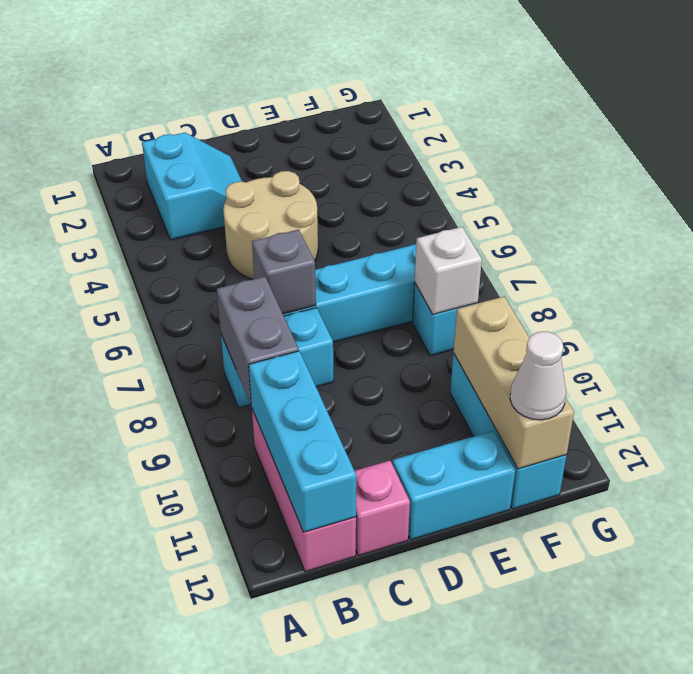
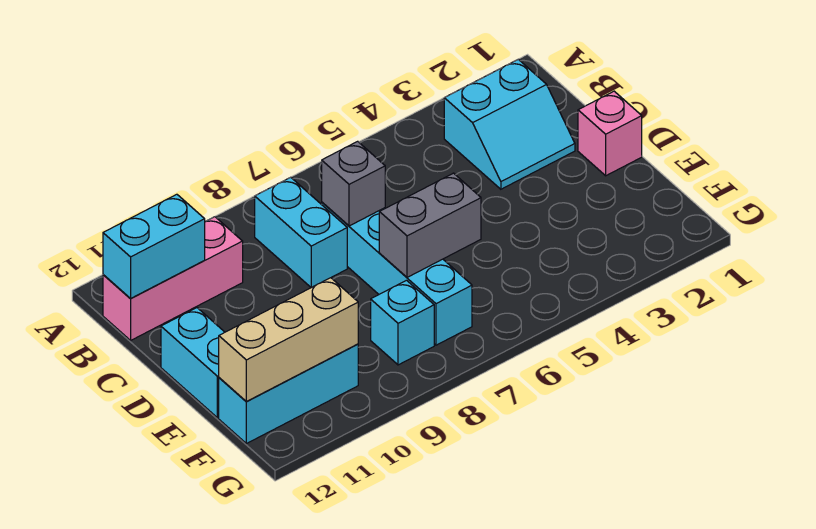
grey brick B8:B9 level 2 -> grey brick E6:E7 level 2
cyan brick B10:B12 level 2 -> cyan brick B11:B12 level 2
tan round brick C4:D5 level 1 -> none
pink brick C12 level 1 -> pink brick D1 level 1
white brick F8 level 2 -> none
white cone F12 level 3 -> none

